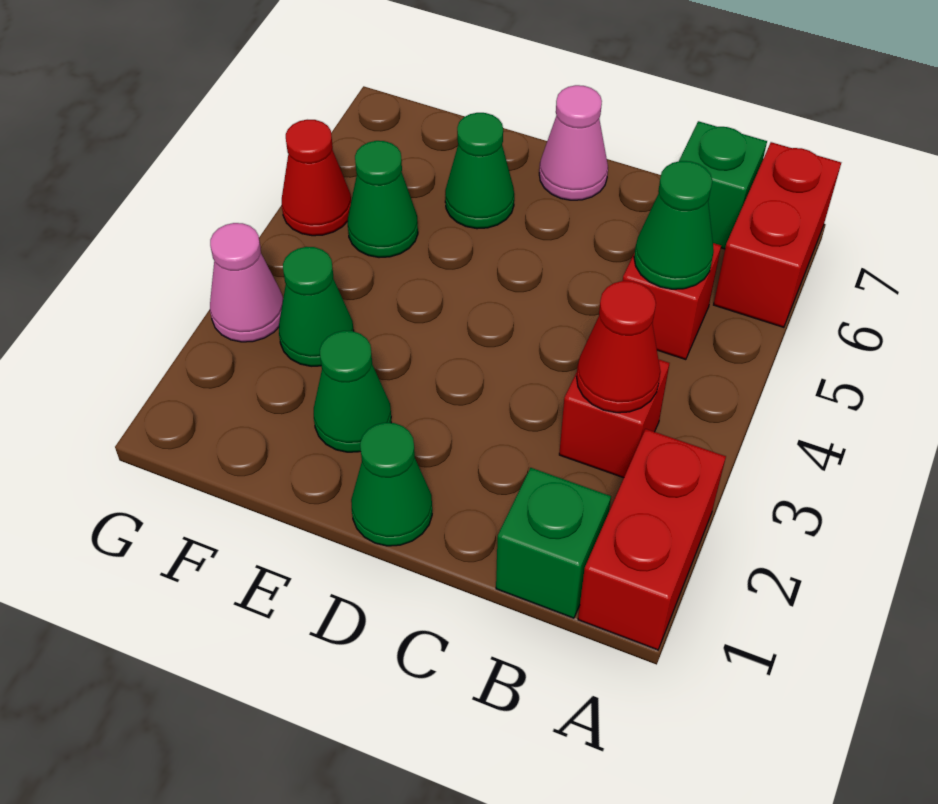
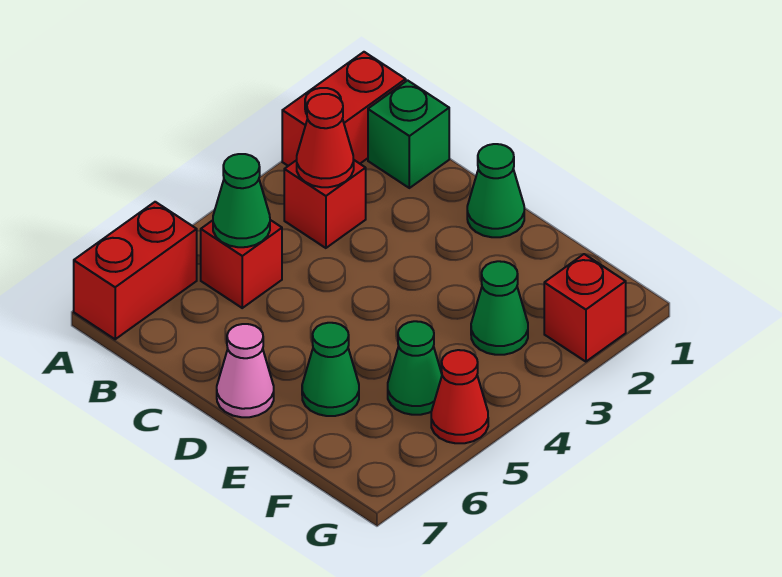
green brick B7 level 1 -> none
green cone E2 level 1 -> none
none -> red brick G2 level 1
pink cone G3 level 1 -> none

